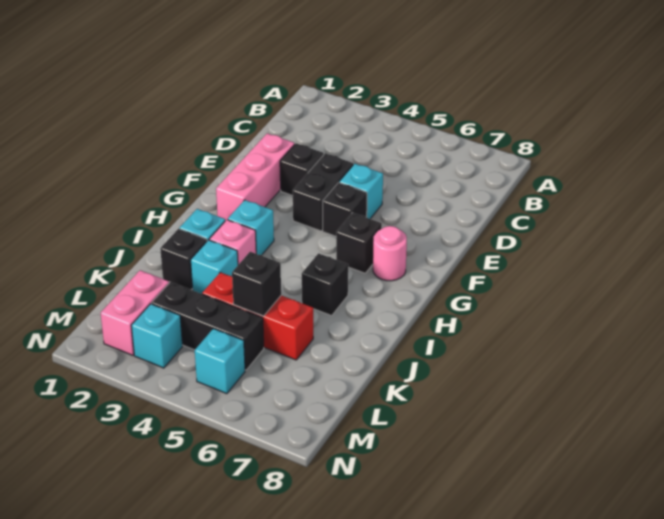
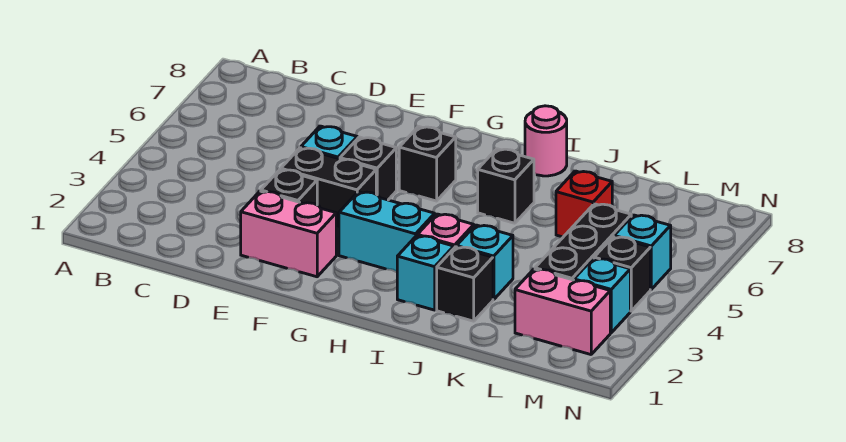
pink brick E2:G2 level 1 -> pink brick E2:F2 level 1
pink round brick G7 level 1 -> pink round brick I8 level 1
cyan brick H3 level 1 -> cyan brick G3:H3 level 1
red brick K4:K6 level 1 -> red brick K6 level 1
black brick K5 level 2 -> black brick M4 level 1

